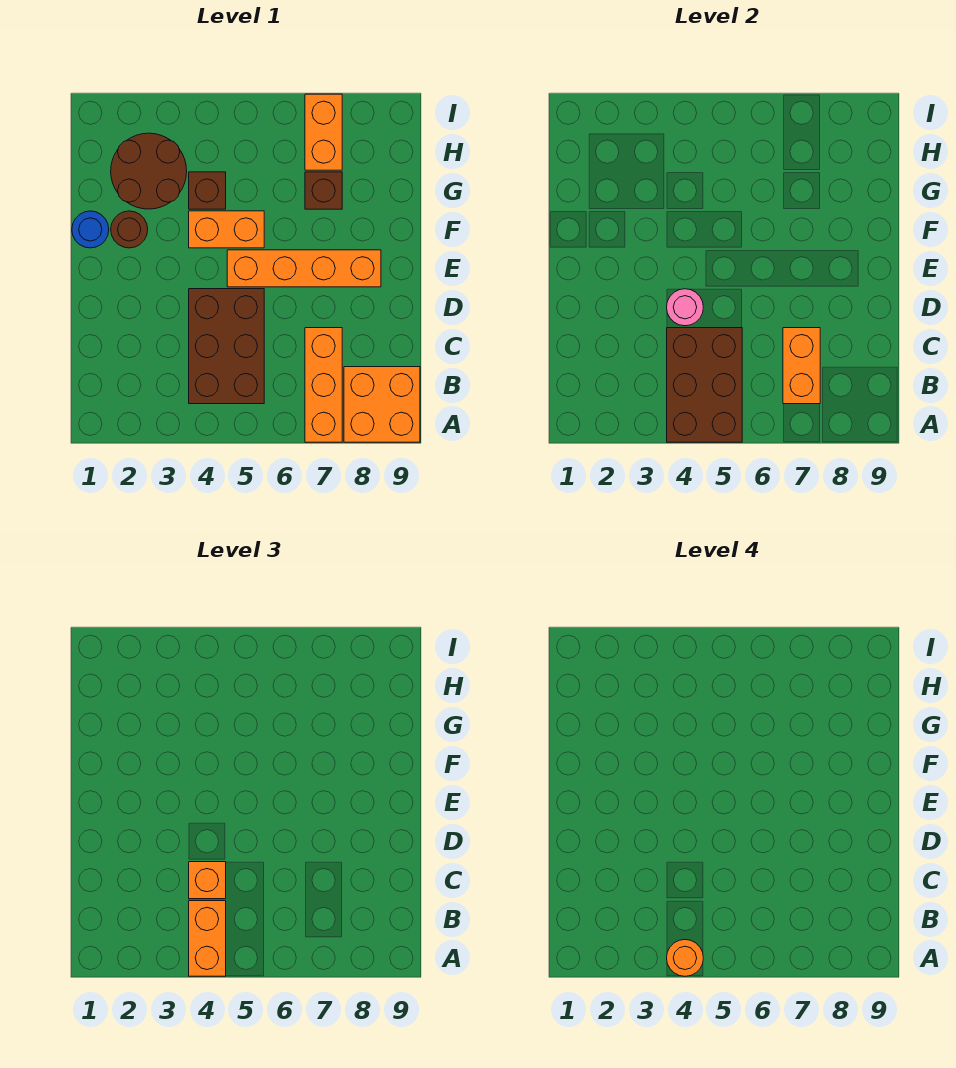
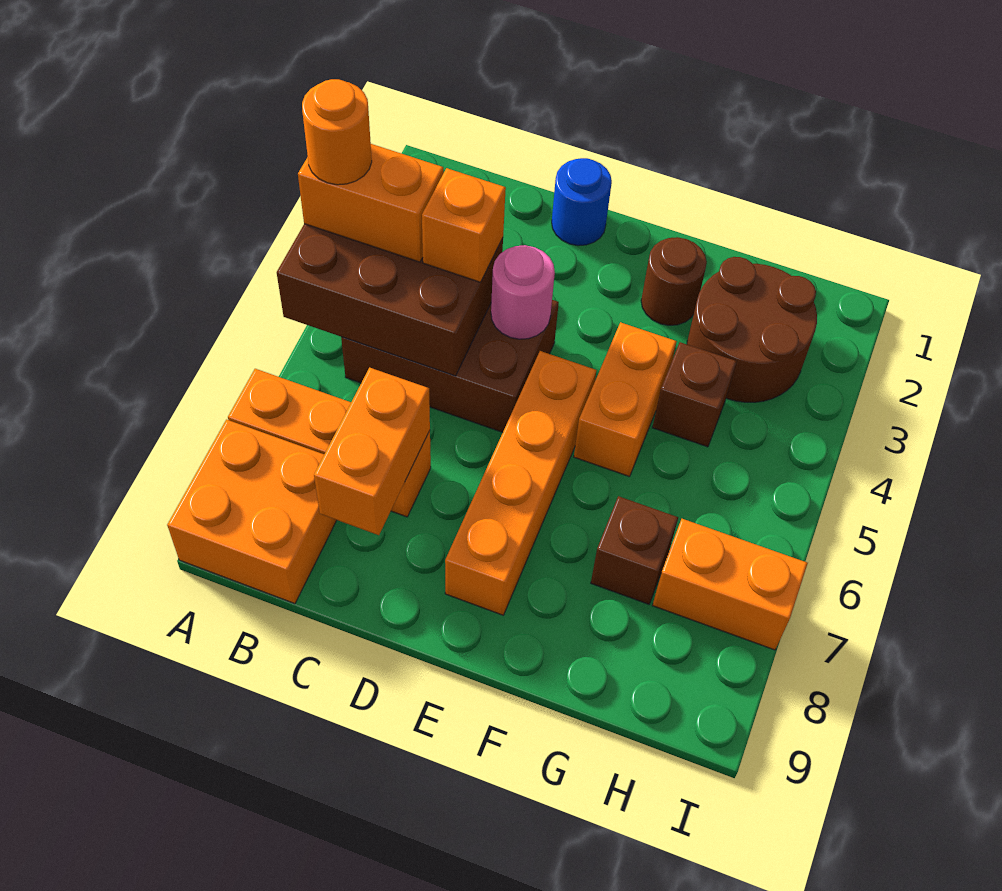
orange brick B7:C7 level 2 -> orange brick C7:C8 level 2
blue round brick F1 level 1 -> blue round brick D1 level 1

